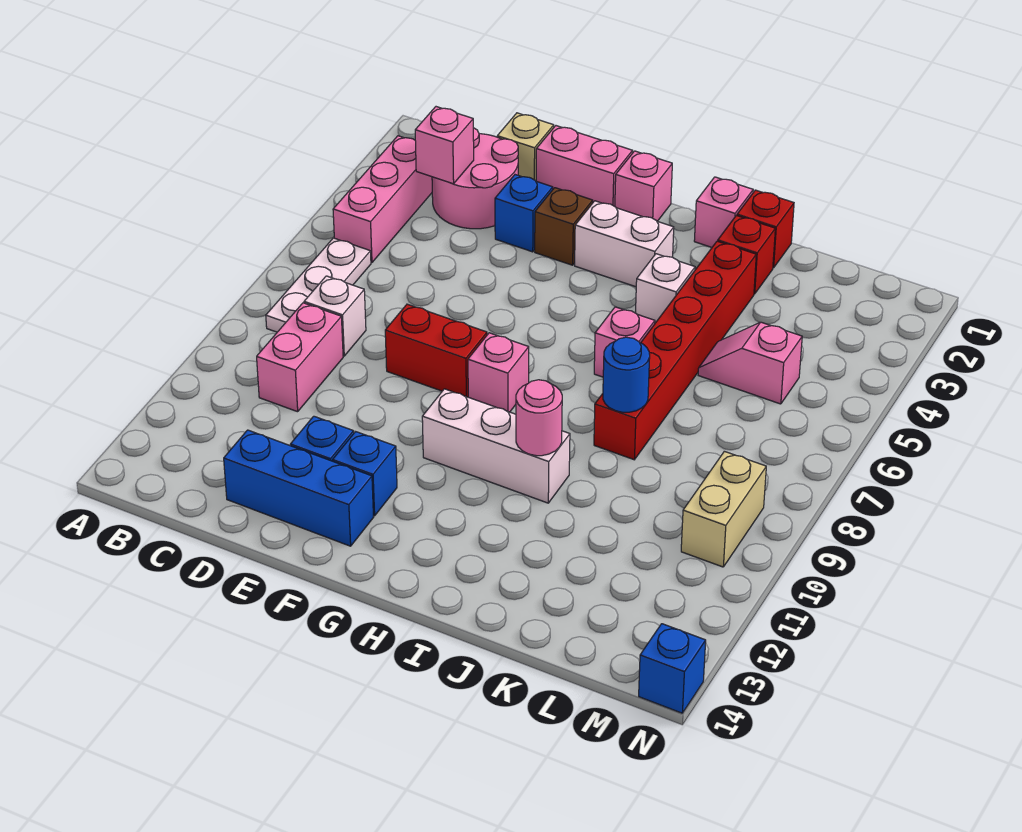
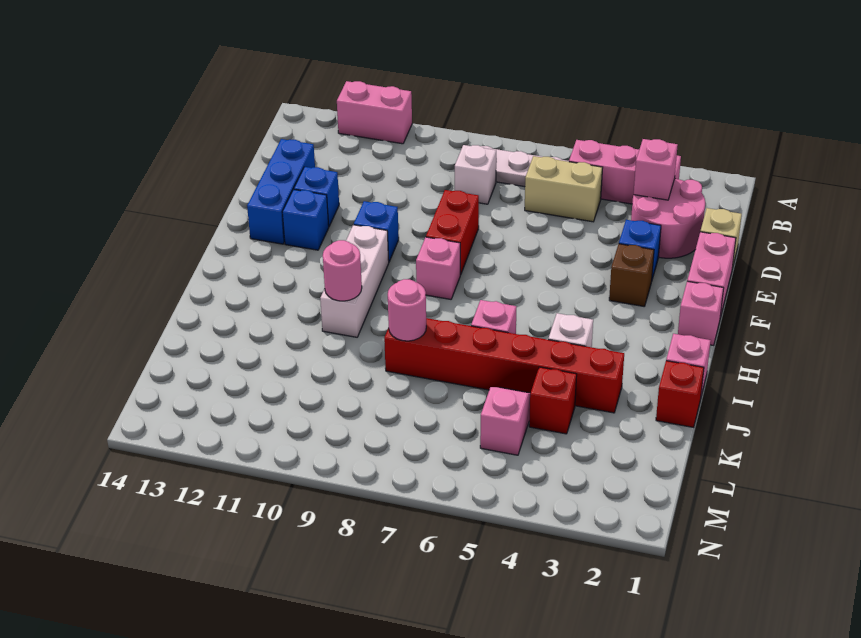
pink brick C9:C10 level 1 -> pink brick A11:A12 level 1
white brick G3:H3 level 1 -> none
red brick J2 level 1 -> red brick K4 level 1
blue round brick J8 level 2 -> pink round brick J8 level 2
tan brick M9:M10 level 1 -> tan brick C5:C6 level 1
blue brick N14 level 1 -> blue brick F10 level 1

